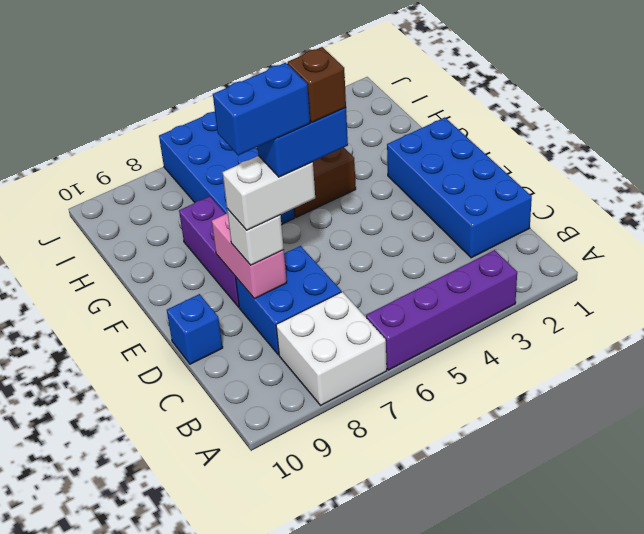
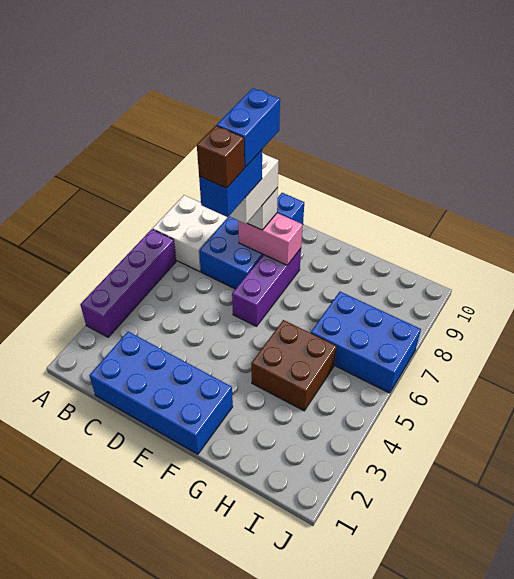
purple brick E8:G8 level 1 -> purple brick E6:E8 level 1
blue brick G6:J7 level 1 -> blue brick H6:J7 level 1

